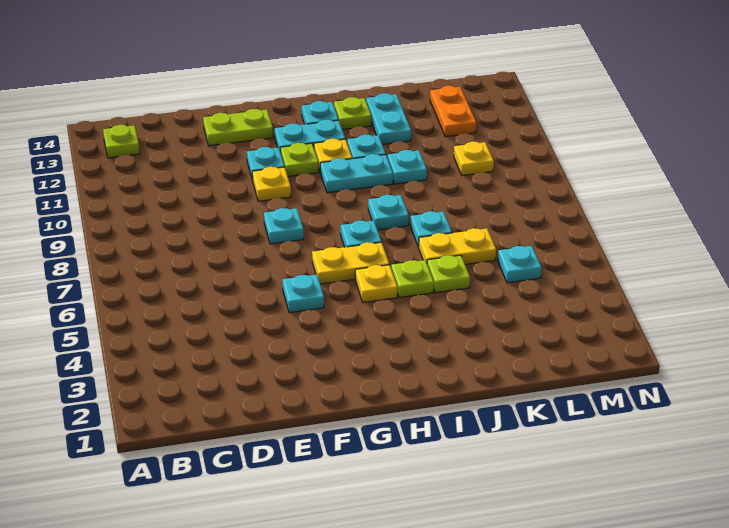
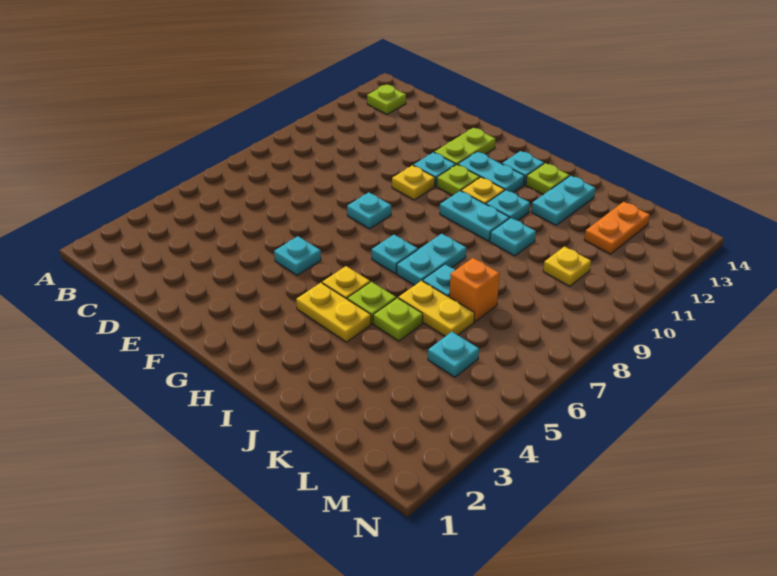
lime plate E13:F13 level 1 -> lime plate F12:F13 level 1
yellow plate G6:H6 level 1 -> yellow plate H4:I4 level 1
cyan plate I8 level 1 -> cyan plate I7:I8 level 1
none -> orange brick K7 level 1

